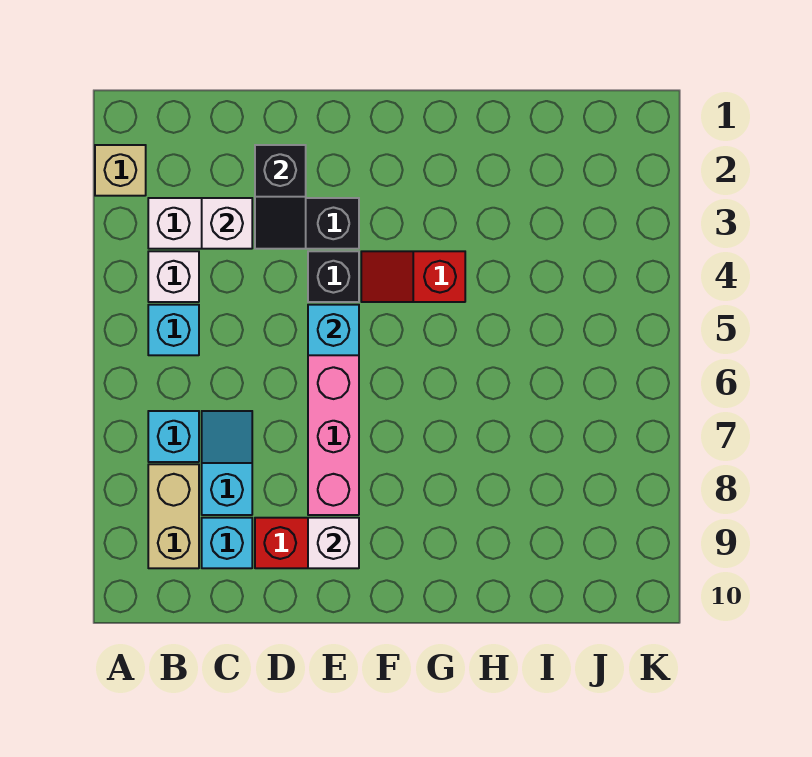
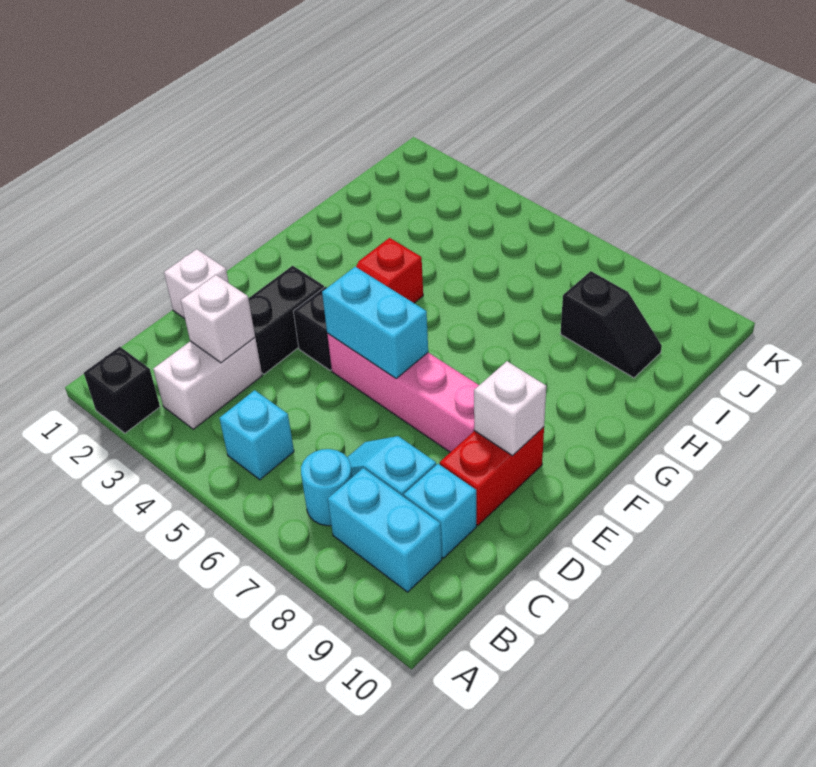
tan brick A2 level 1 -> black brick A2 level 1
white brick B4 level 1 -> white brick D1 level 1
cyan brick B7 level 1 -> cyan round brick B7 level 1
tan brick B8:B9 level 1 -> cyan brick B8:B9 level 1
black slope D2:D3 level 2 top 2 -> black slope I8:I9 level 1 top 8
cyan brick E5 level 2 -> cyan brick E5:E6 level 2

